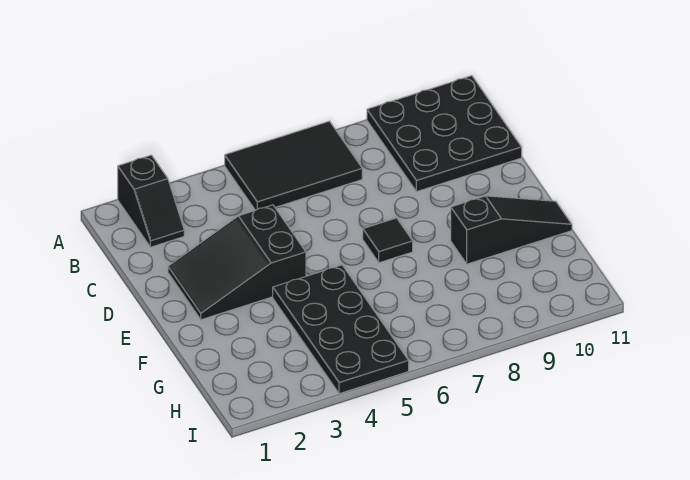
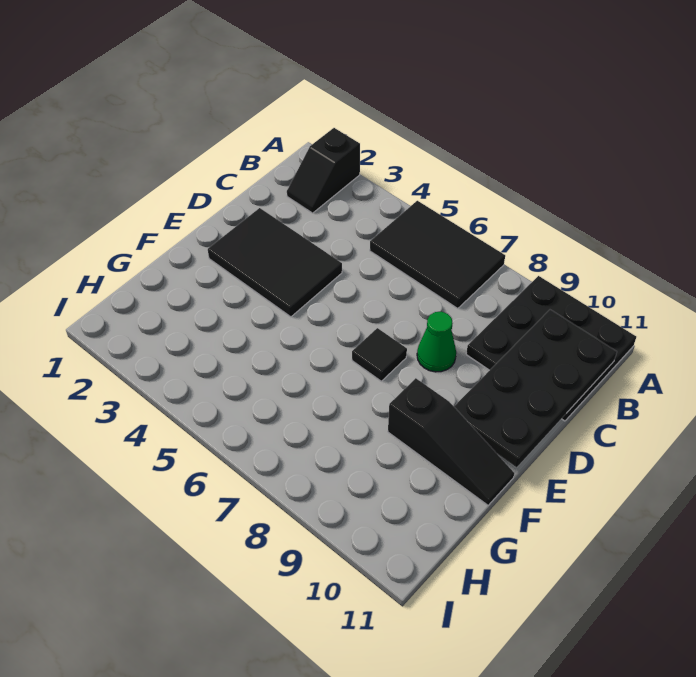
black slope D2:E4 level 1 top 4 -> black tile D2:E4 level 1
none -> green cone D8 level 1
black plate F4:I5 level 1 -> black plate B10:E11 level 2

